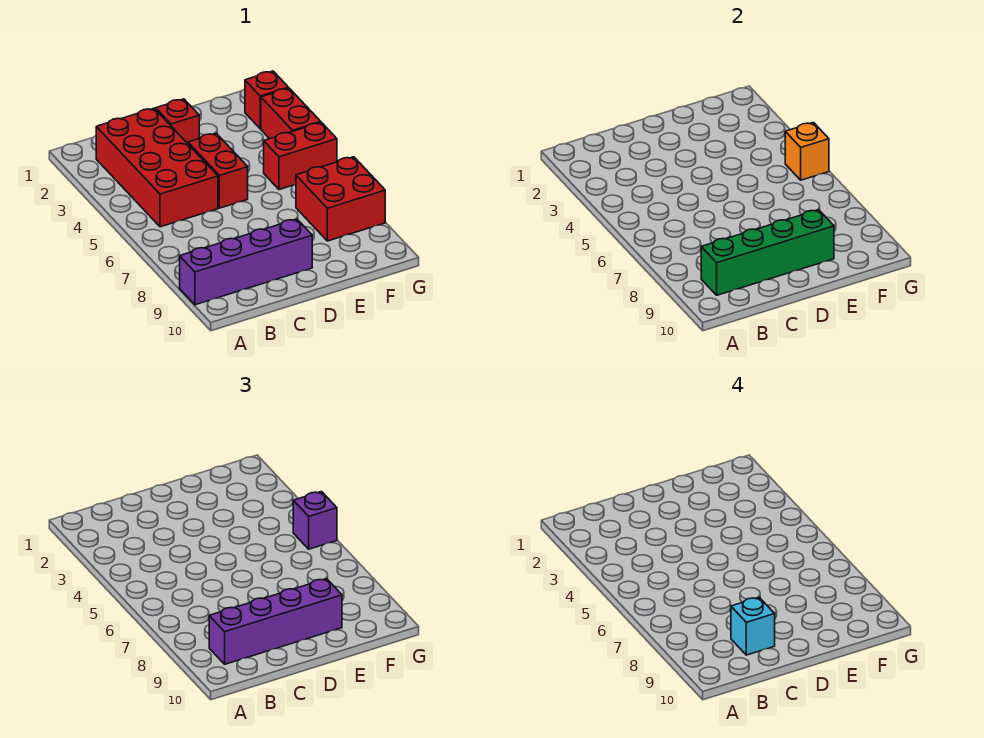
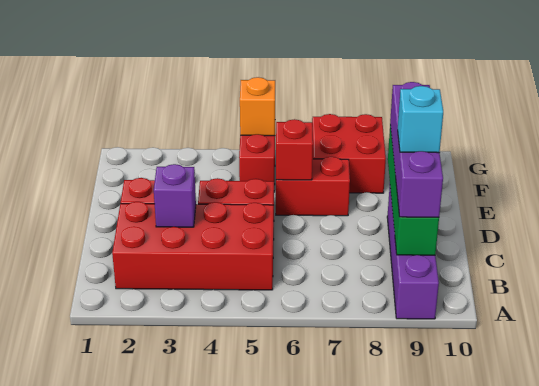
red brick G2 level 1 -> red brick E6 level 2
red brick G3:G4 level 1 -> red brick E6:E7 level 1
purple brick G5 level 3 -> purple brick C3 level 2

